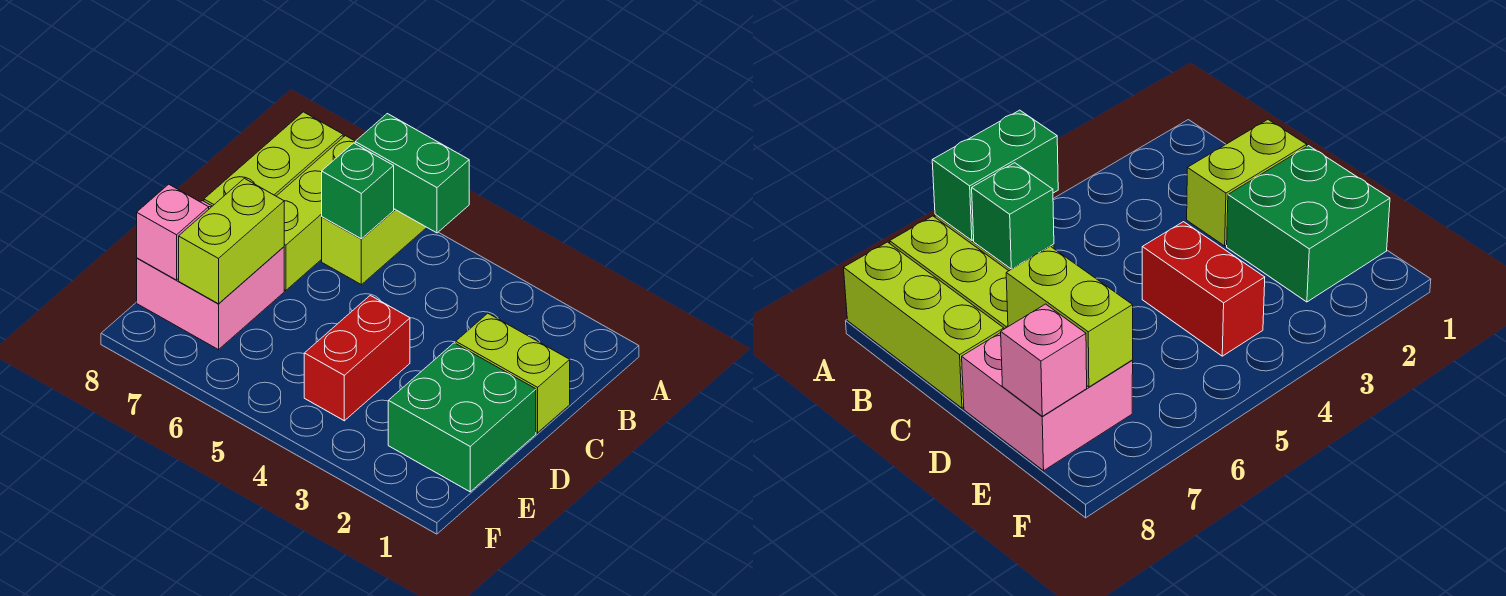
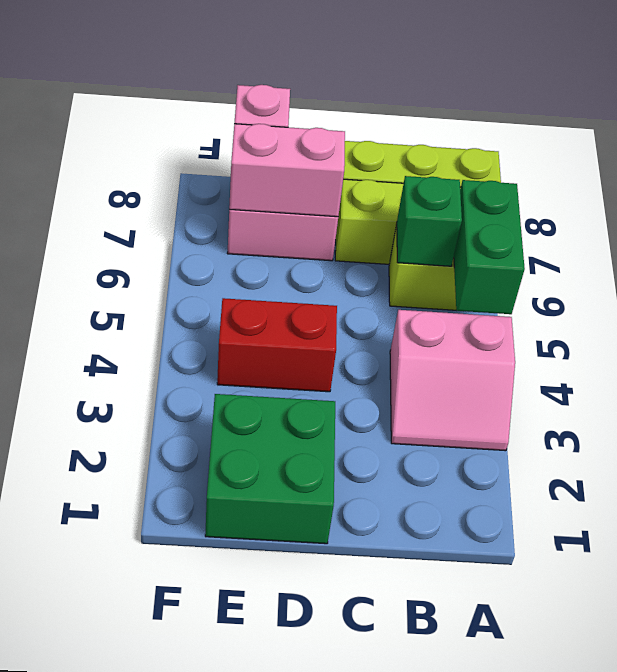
none -> pink slope A3:B4 level 1 top 4
lime brick C1:C2 level 1 -> none
lime brick D7:E7 level 2 -> pink brick D7:E7 level 2

